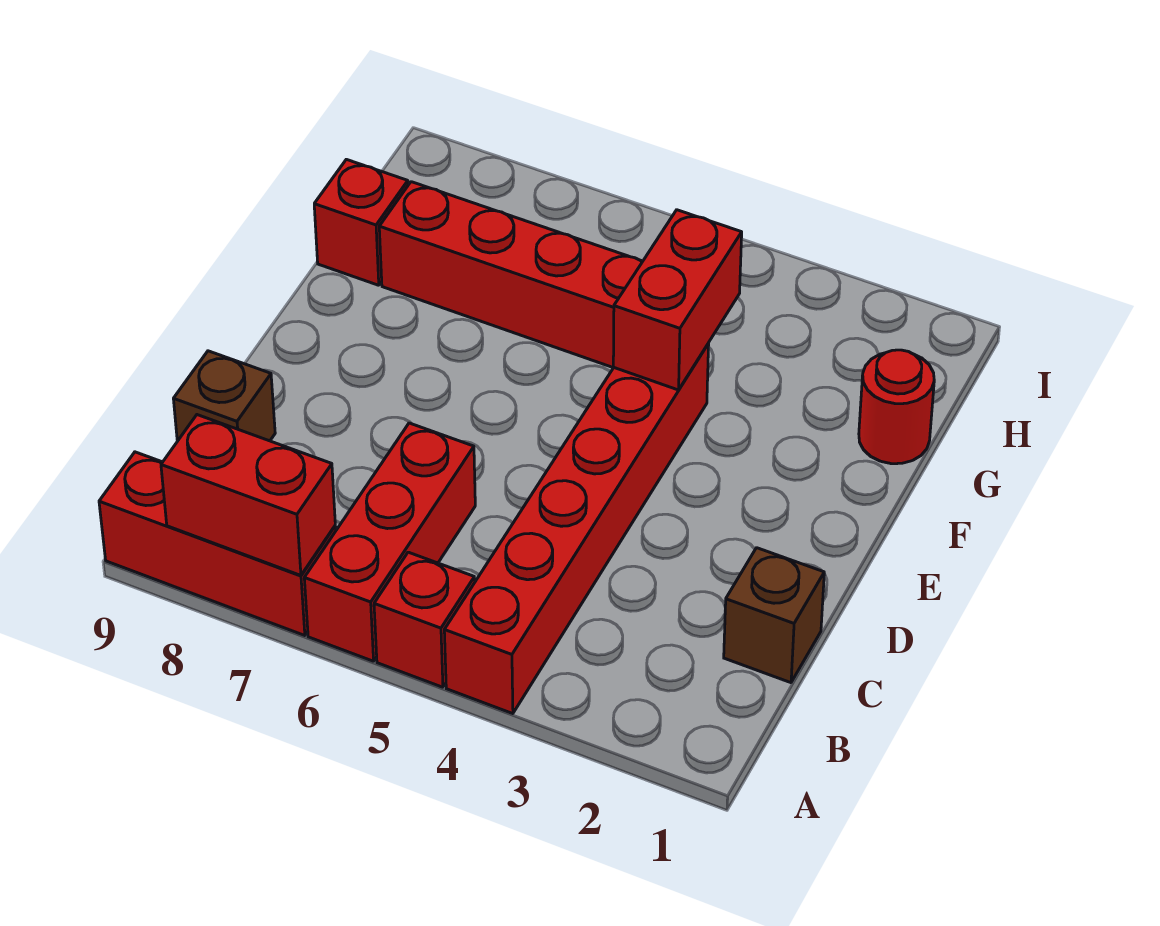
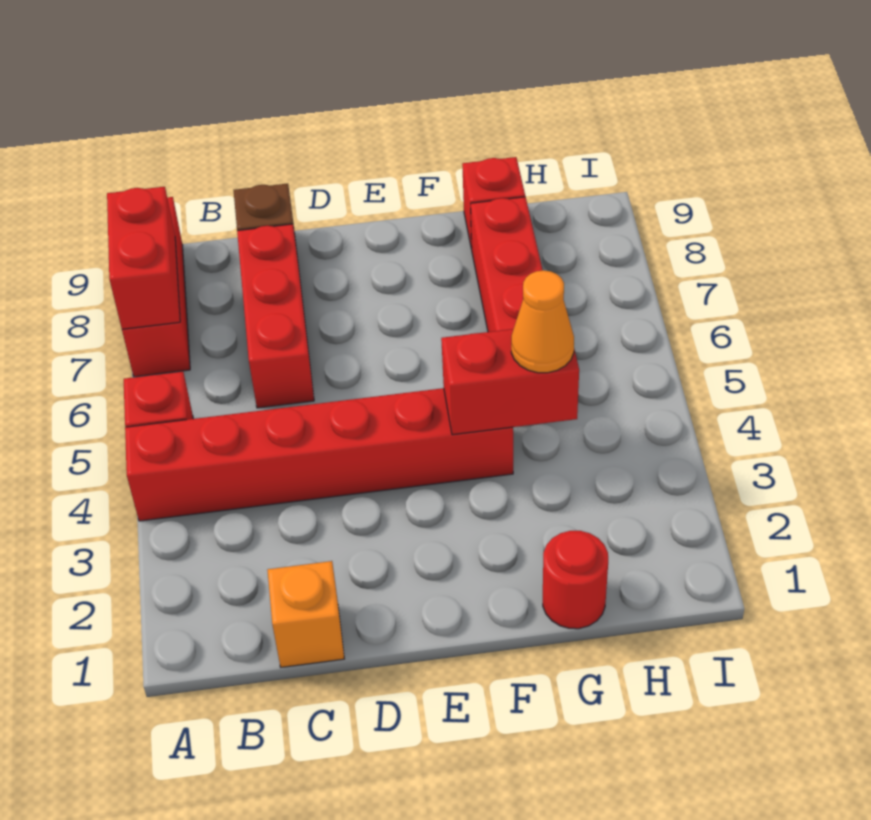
red brick A6:C6 level 1 -> red brick C6:C8 level 1
brown brick C1 level 1 -> orange brick C1 level 1
none -> orange cone G4 level 3

